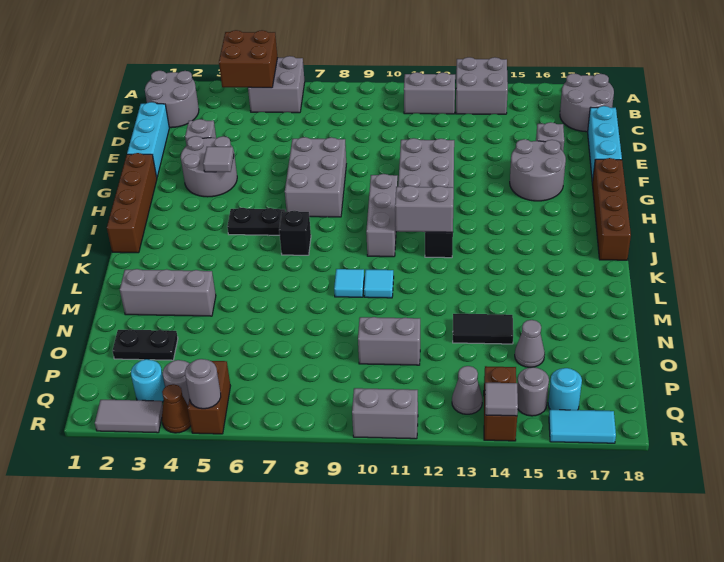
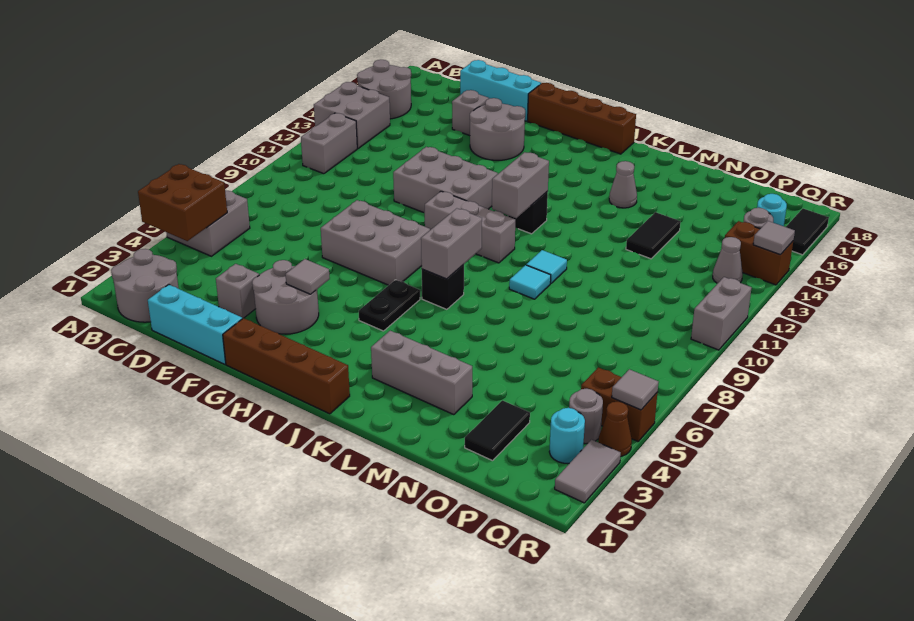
grey round brick B17:C18 level 1 -> grey round brick A15:B16 level 1
grey brick M2:M4 level 1 -> grey brick K3:M3 level 1
black plate O2:O3 level 1 -> black tile O2:O3 level 1
grey brick O10:O11 level 1 -> grey brick J7:J8 level 2
grey cone O15 level 1 -> grey cone L15 level 1
grey round brick R5 level 2 -> grey tile R5 level 2
cyan tile R16:R17 level 1 -> black tile R16:R17 level 1

